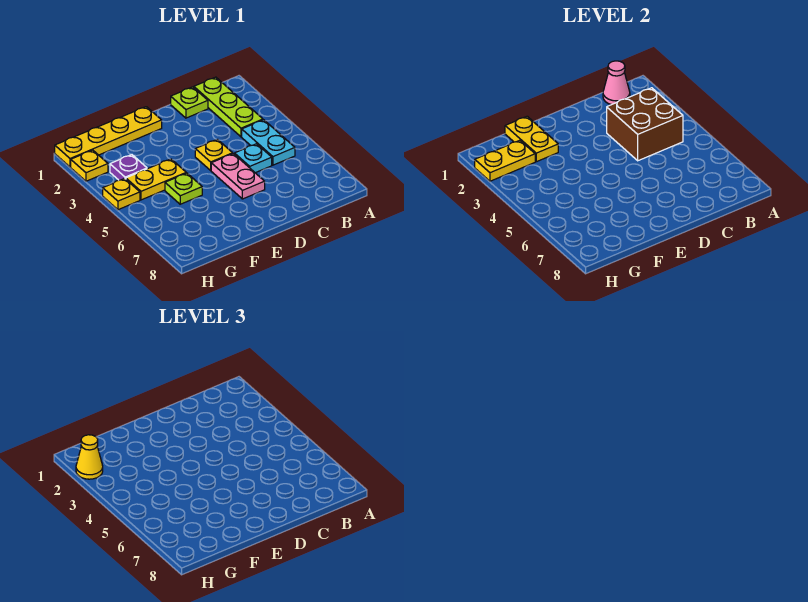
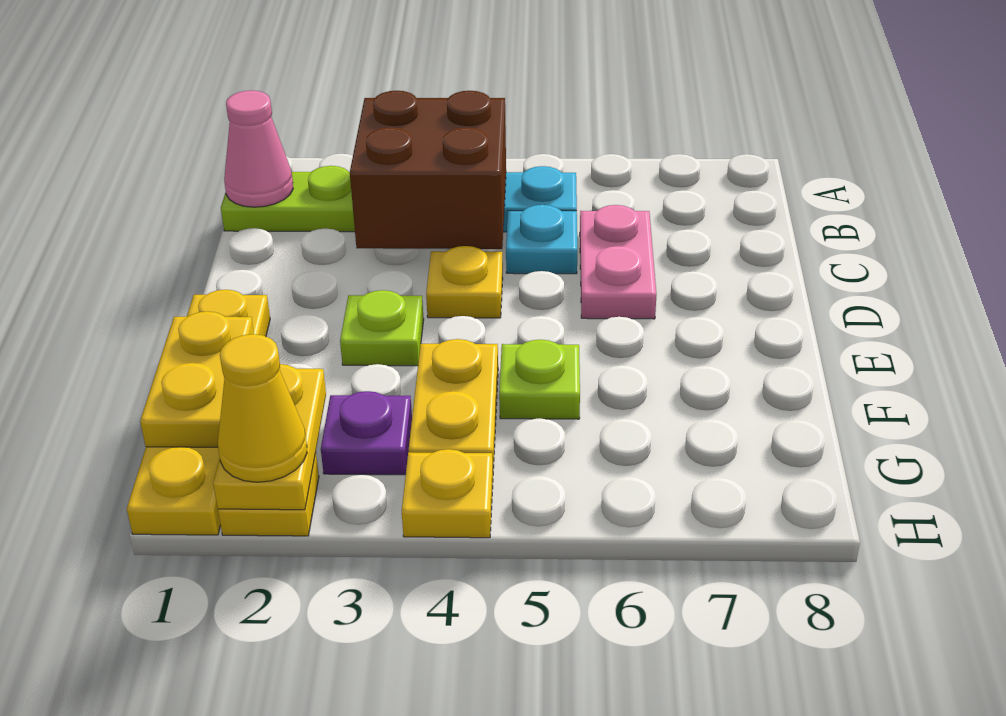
lime plate C1 level 1 -> lime plate E3 level 1
pink plate D5:D6 level 1 -> pink plate C6:D6 level 1
yellow plate F1:F2 level 2 -> yellow plate F1:G1 level 2

